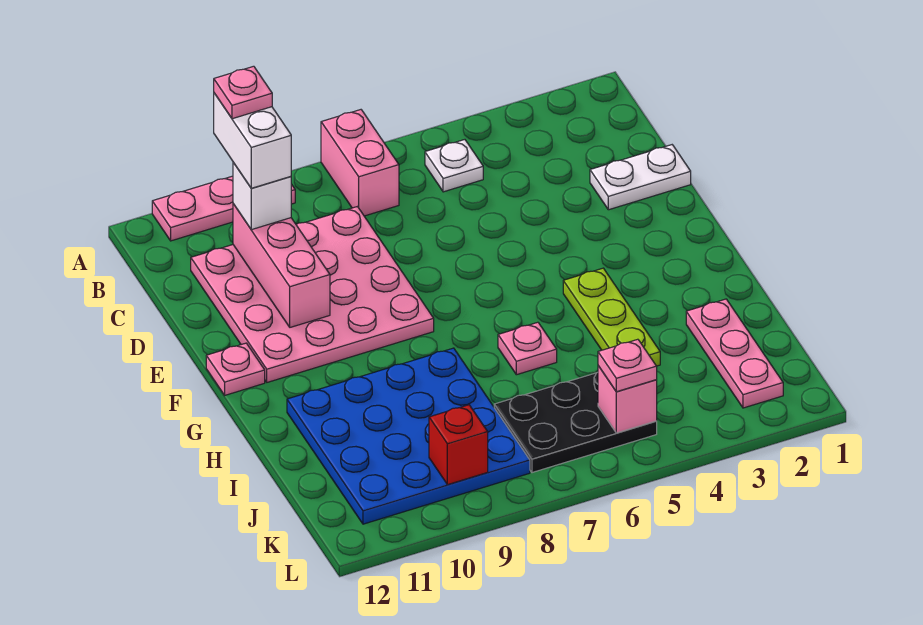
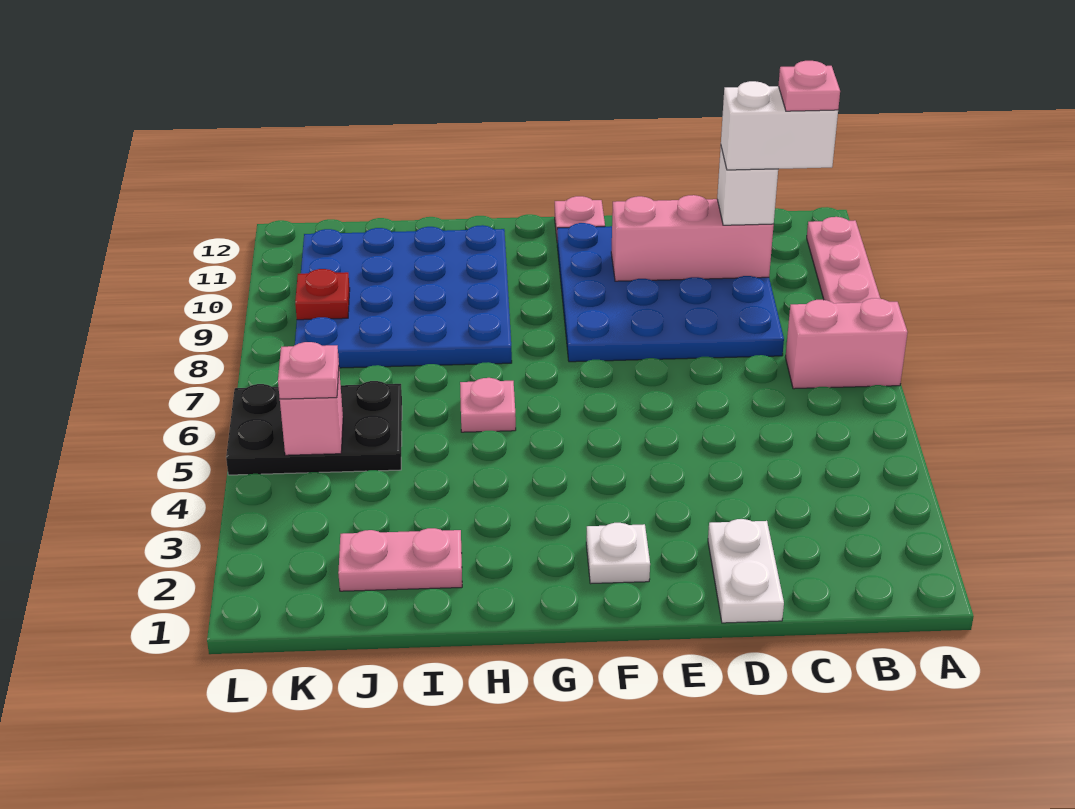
white plate B5 level 1 -> white plate F2 level 1
pink plate C8:F11 level 1 -> blue plate C8:F11 level 1
lime plate G4:I4 level 1 -> none
pink plate I2:K2 level 1 -> pink plate I2:J2 level 1
black plate J5:K7 level 1 -> black plate J5:L6 level 1
red brick K9 level 2 -> red plate K9 level 2

